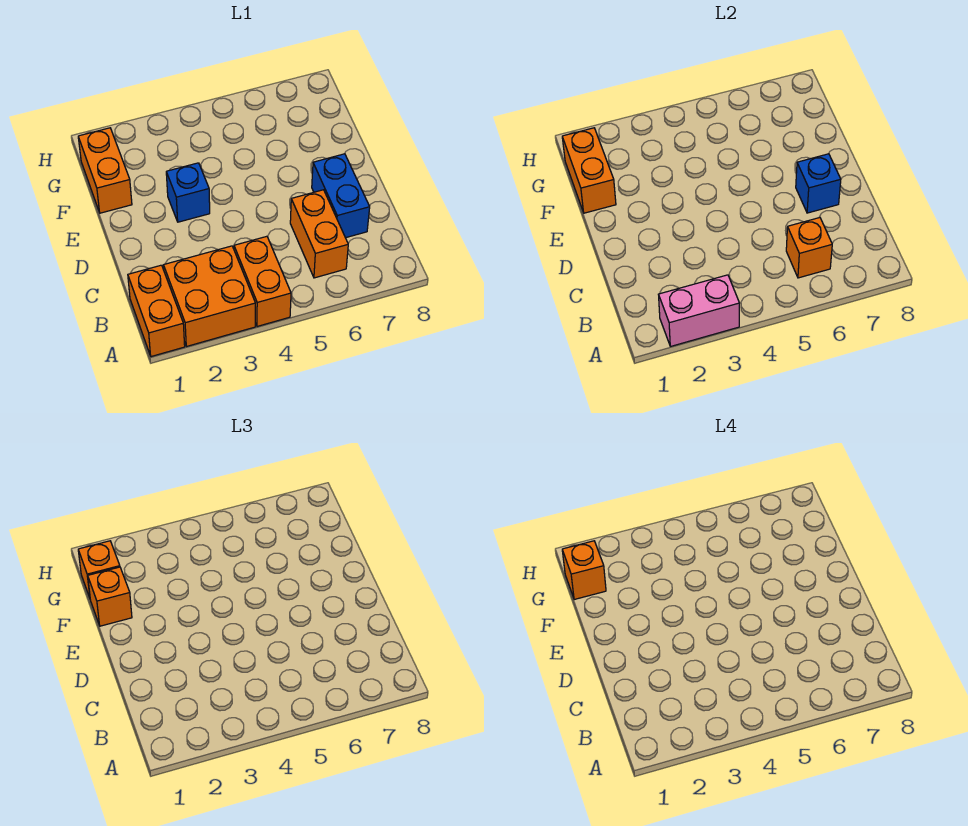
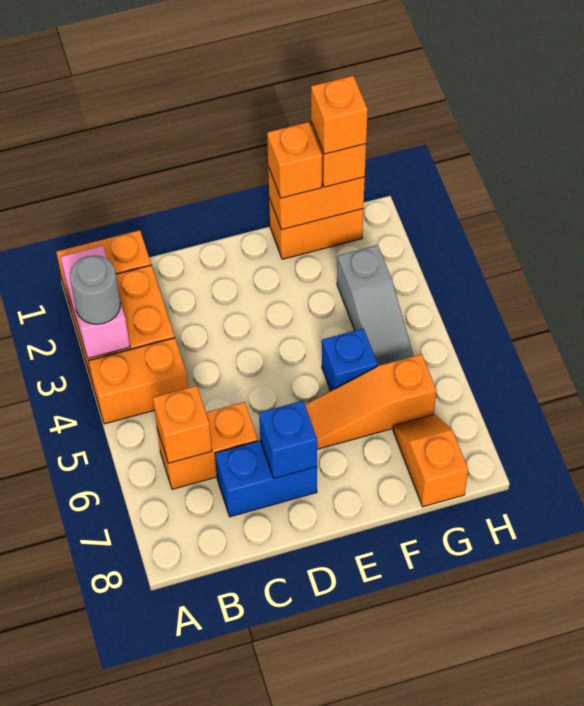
none -> grey round brick A3 level 3
blue brick E3 level 1 -> blue brick F5 level 1
none -> orange slope E6:G6 level 1 top G
none -> grey slope G3:G5 level 1 top 3
none -> orange slope G7:G8 level 1 top 8

